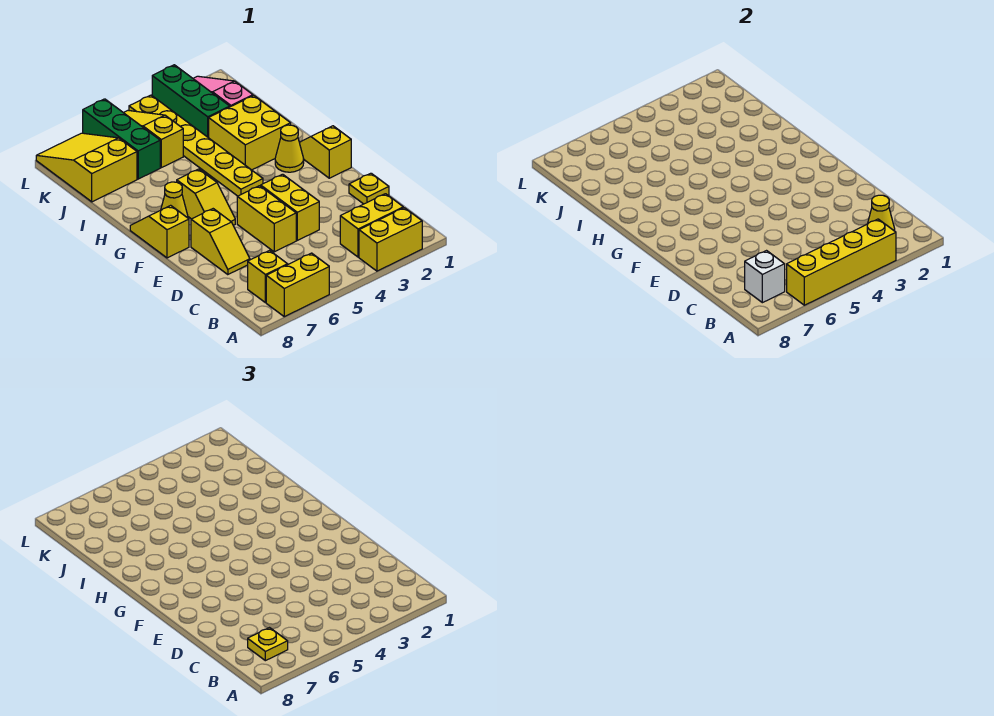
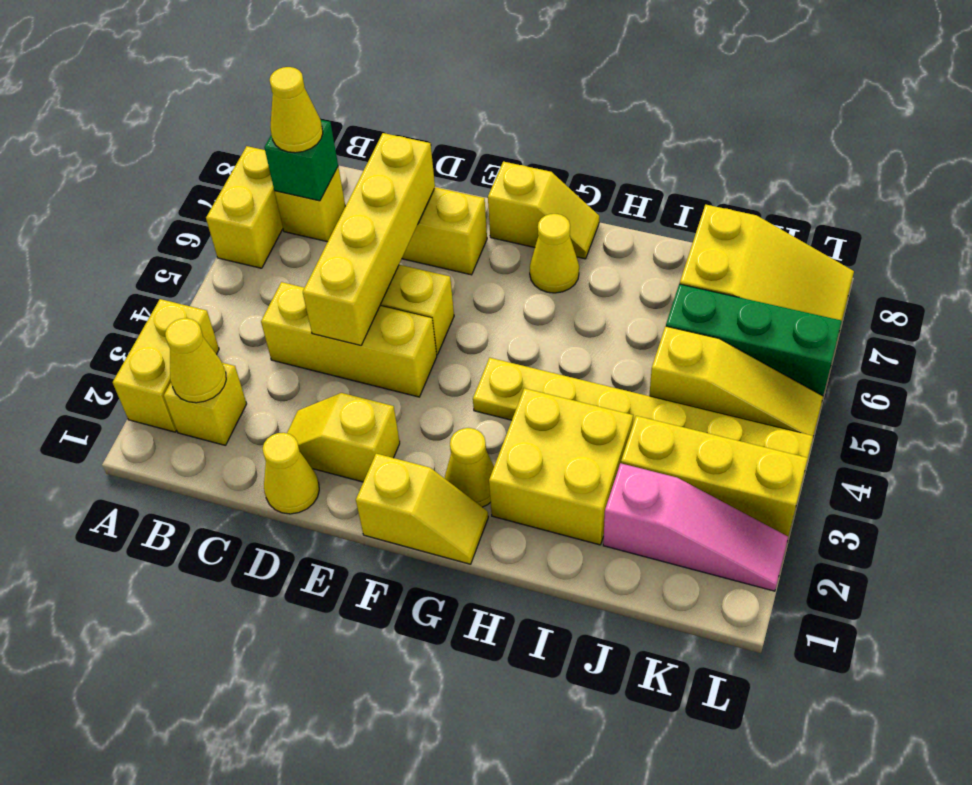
yellow brick A3:A6 level 2 -> yellow brick D4:D7 level 2
yellow brick B2:B3 level 1 -> yellow brick B2 level 1
white brick B7 level 2 -> green brick B7 level 2
yellow plate B7 level 3 -> yellow cone B7 level 3
yellow plate D1 level 1 -> yellow cone D1 level 1
yellow brick D4:E4 level 1 -> yellow brick C4:E4 level 1
yellow slope F6:G6 level 1 top G -> yellow slope D2:E2 level 1 top E
green brick J3:L3 level 1 -> yellow brick J3:L3 level 1

